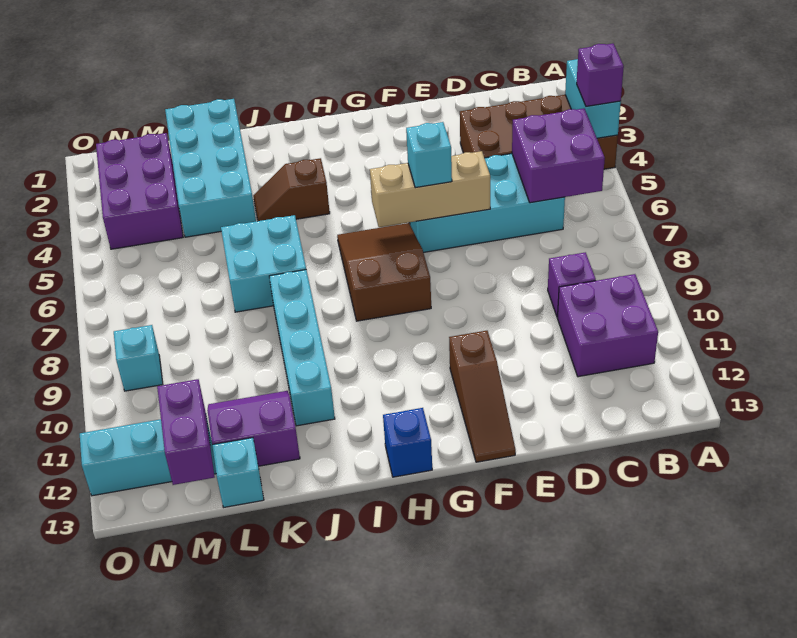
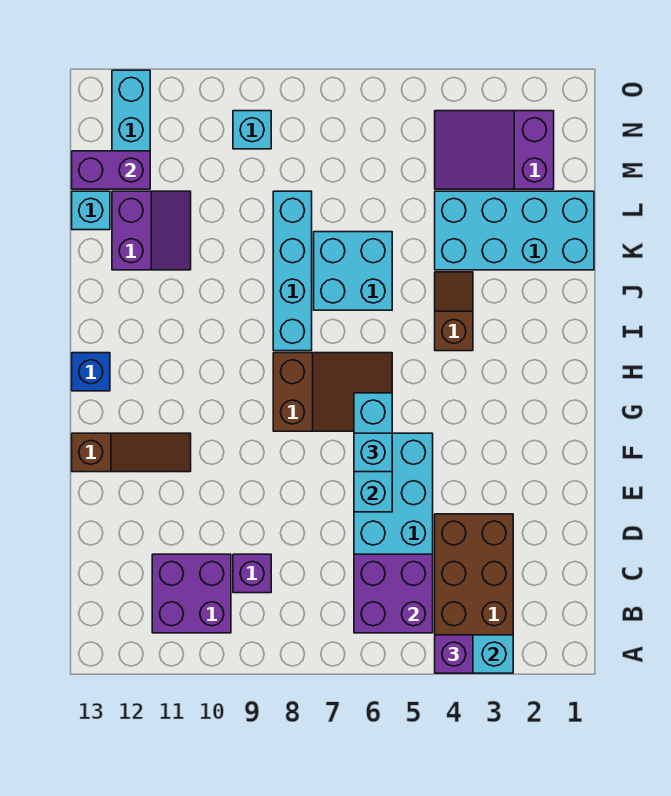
tan brick E6:G6 level 2 -> cyan brick E6:G6 level 2
brown slope F11:F13 level 1 top 11 -> brown slope F11:F13 level 1 top 13
cyan brick J8:J11 level 1 -> cyan brick I8:L8 level 1
purple brick M2:N4 level 1 -> purple slope M2:N4 level 1 top 2

